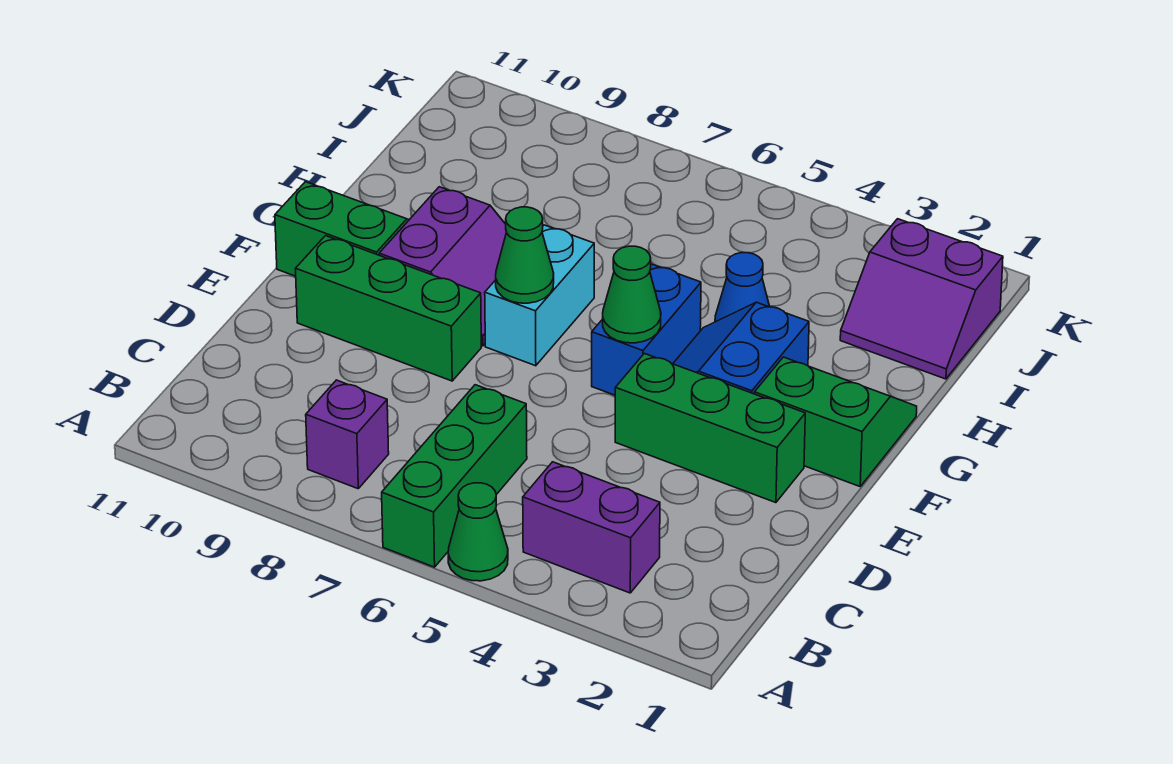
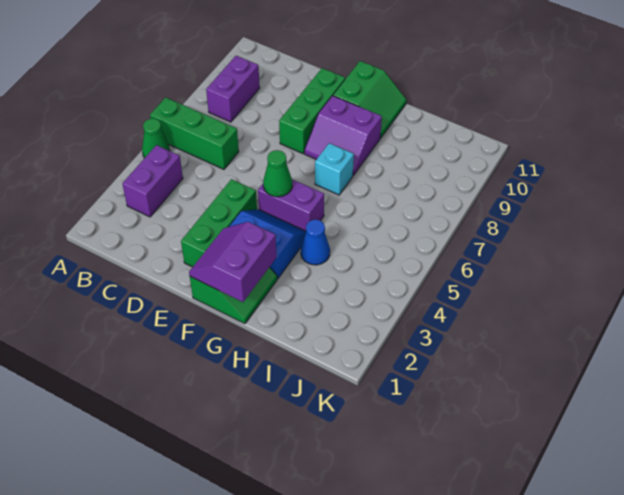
purple brick B8 level 1 -> purple brick B8:B9 level 1
blue brick F5:G5 level 1 -> purple brick F5:G5 level 1
cyan brick F7:G7 level 1 -> cyan brick G7 level 1
green cone F7 level 2 -> none
purple slope I1:J2 level 1 top J -> purple slope F1:G2 level 2 top G

